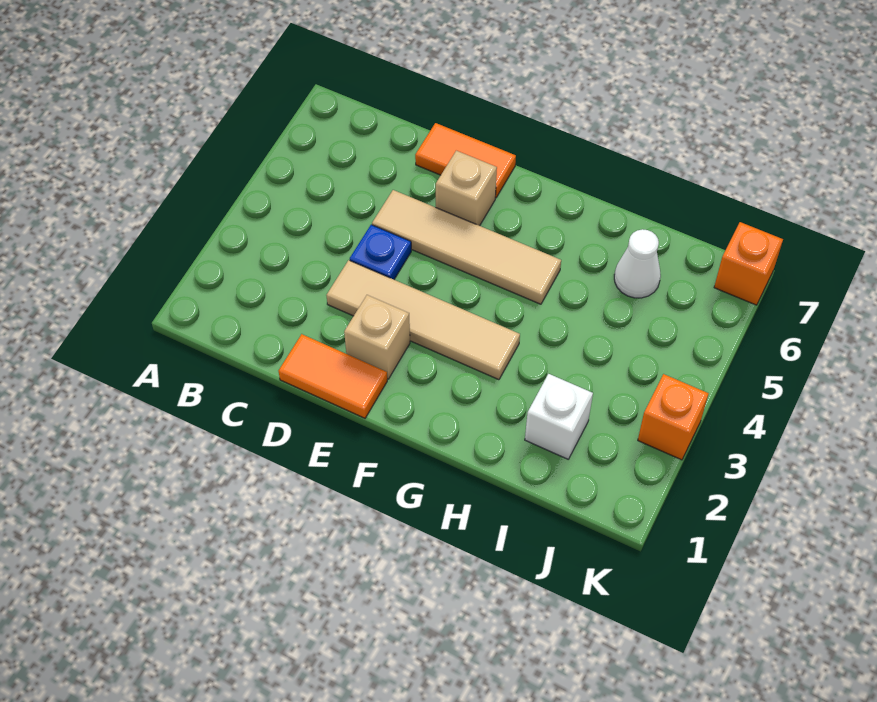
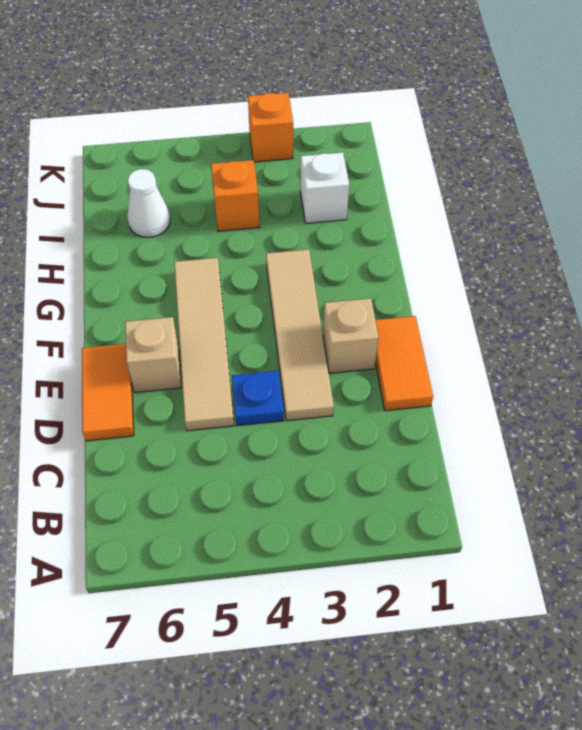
orange brick K7 level 1 -> orange brick I4 level 1

